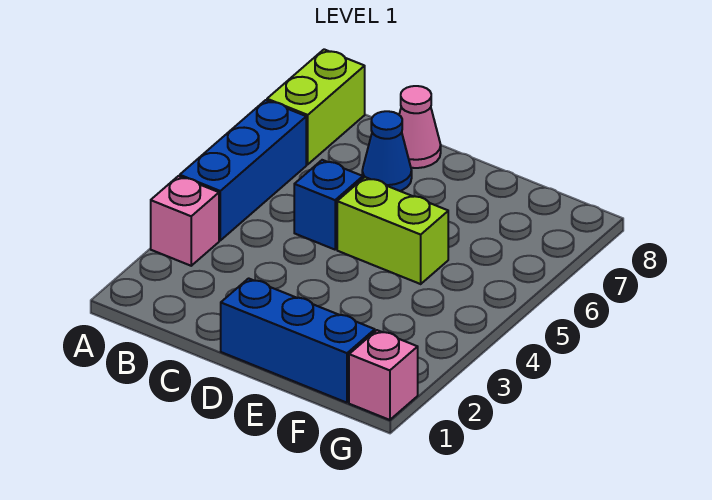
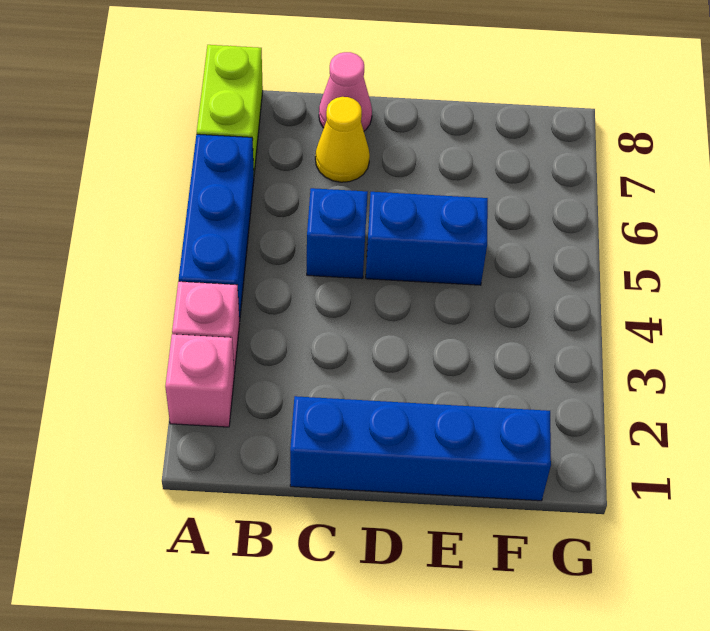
blue cone C7 level 1 -> yellow cone C7 level 1
blue brick D1:F1 level 1 -> blue brick C1:F1 level 1
lime brick D5:E5 level 1 -> blue brick D5:E5 level 1
pink brick G1 level 1 -> pink brick A2 level 1

